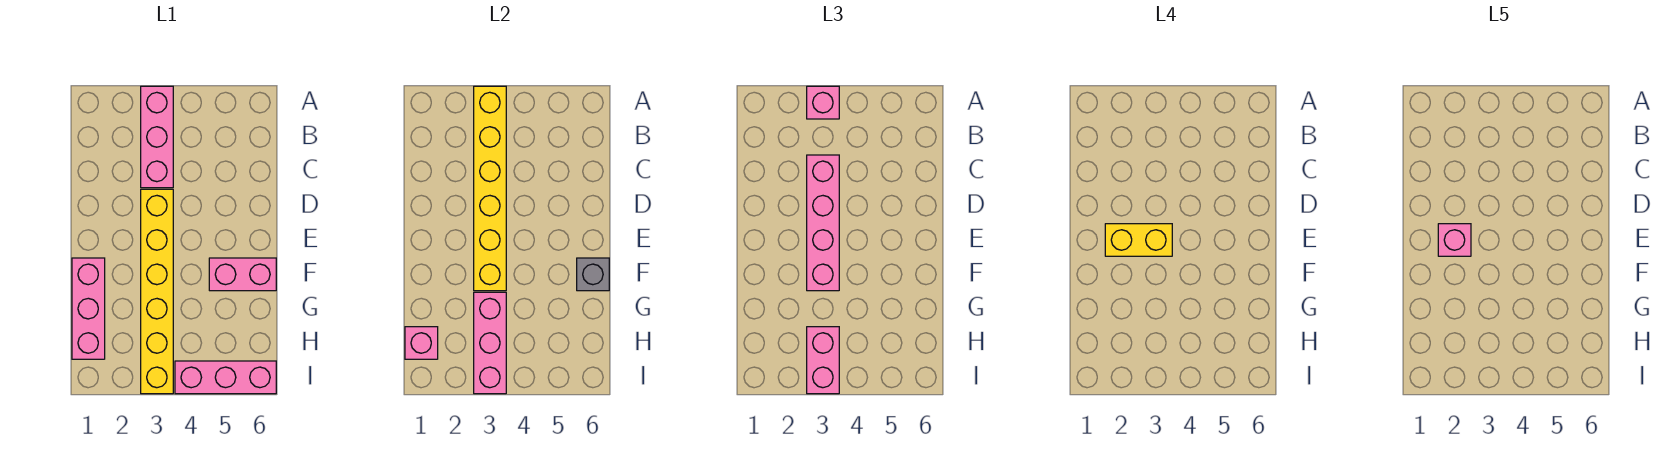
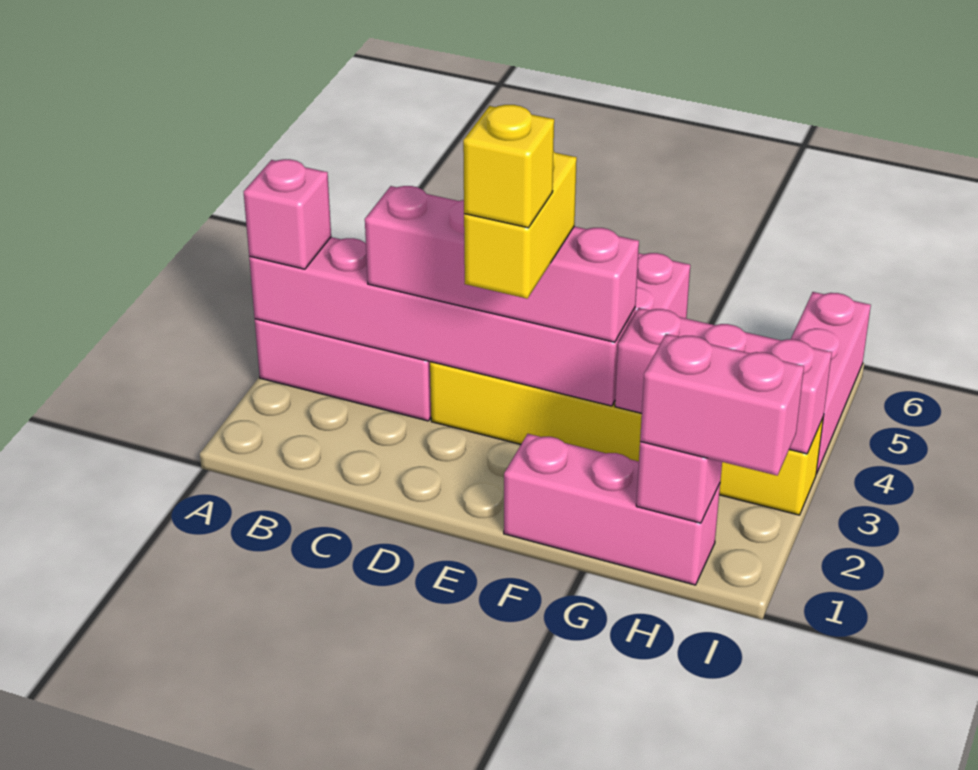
yellow brick A3:F3 level 2 -> pink brick A3:F3 level 2
pink brick E2 level 5 -> yellow brick E2 level 5
grey brick F6 level 2 -> none
pink brick H3:I3 level 3 -> pink brick H1:I1 level 3

